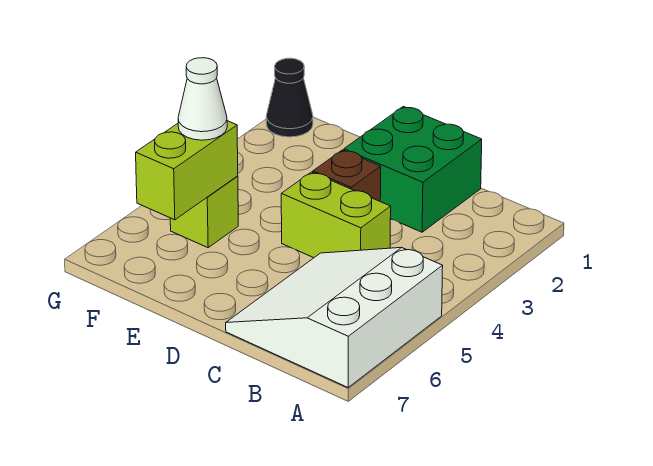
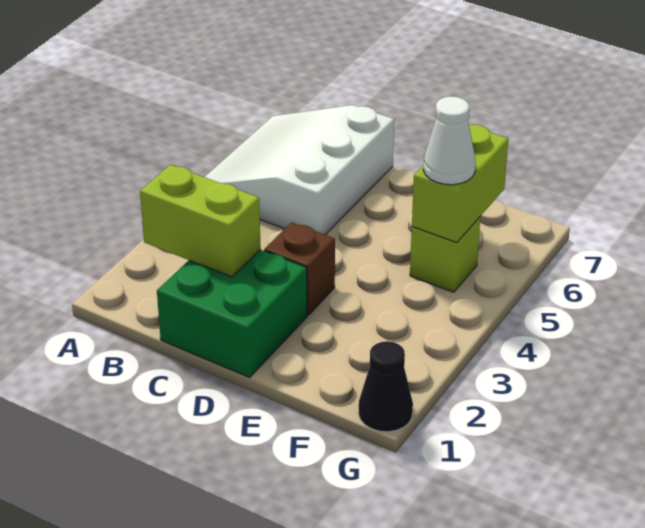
white slope A5:C7 level 1 top A -> white slope A5:C7 level 1 top C
lime brick C4:D4 level 1 -> lime brick B2:C2 level 2

